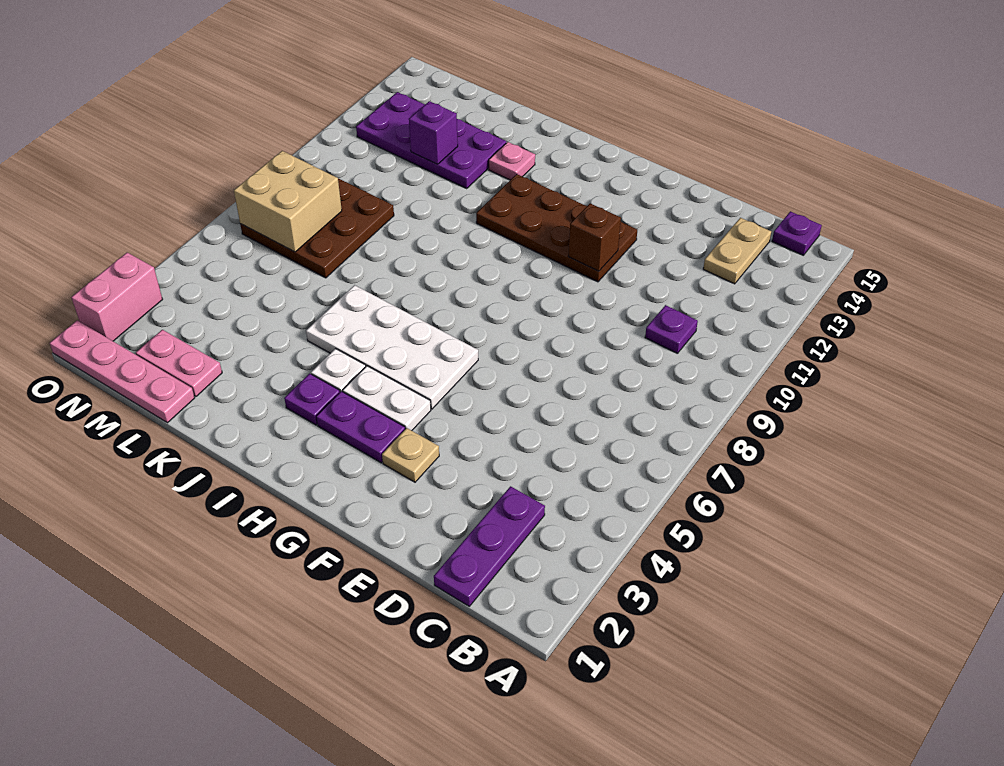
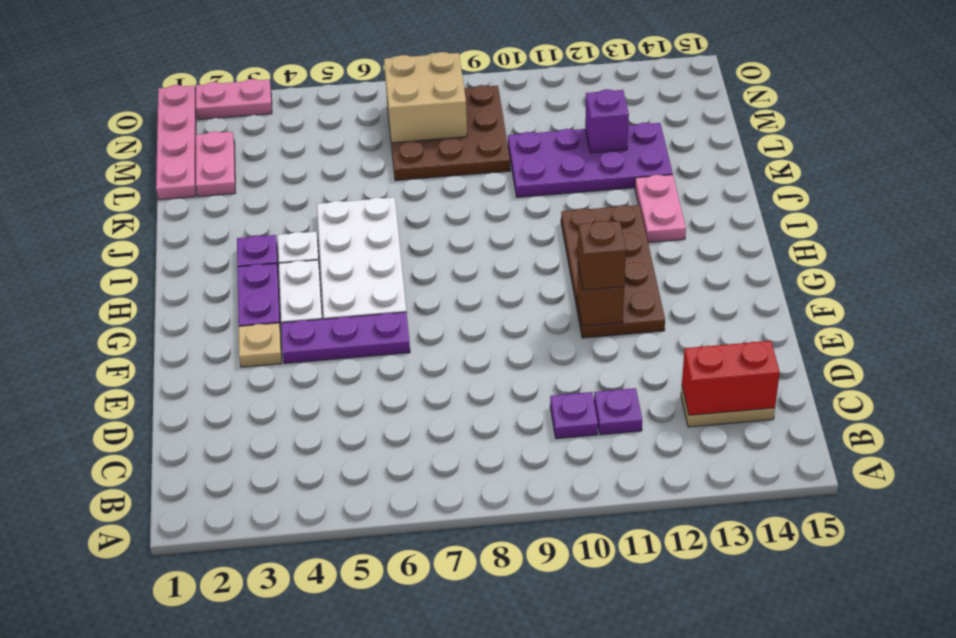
purple plate B15 level 1 -> purple plate C11 level 1
purple plate C1:C3 level 1 -> purple plate F4:F6 level 1
none -> red brick C13:C14 level 2
none -> brown brick F11 level 3
pink plate J13 level 1 -> pink plate I13:J13 level 1
purple plate K12:N13 level 1 -> purple plate K10:L13 level 1
pink brick O2:O3 level 1 -> pink plate O2:O3 level 1

